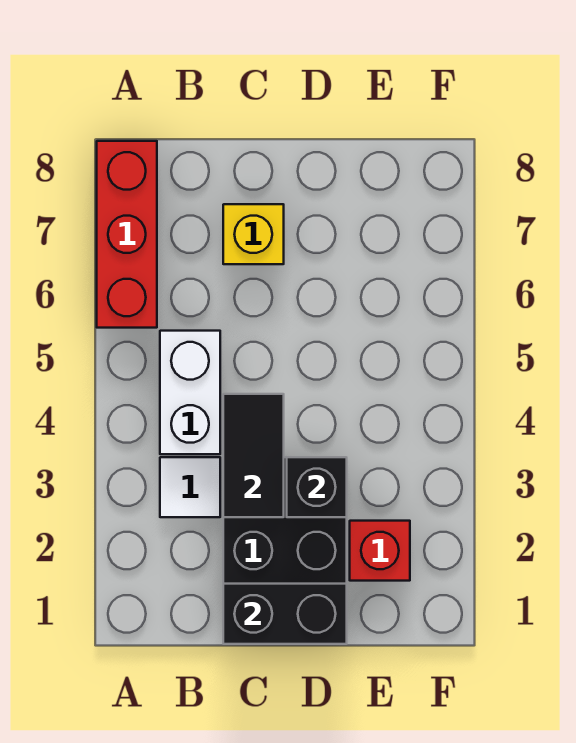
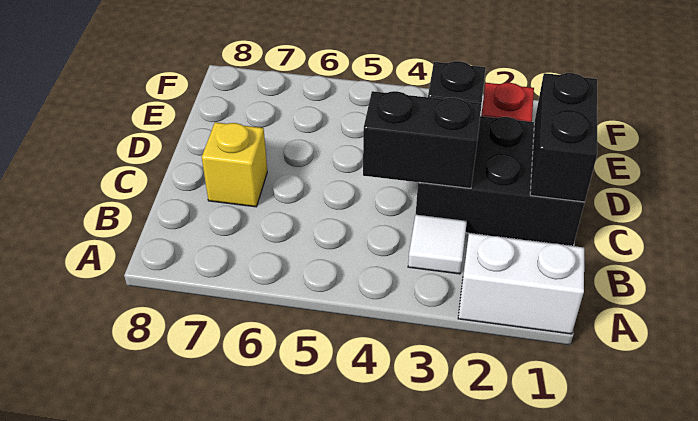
red brick A6:A8 level 1 -> none
white brick B4:B5 level 1 -> white brick A1:A2 level 1
black tile C3:C4 level 2 -> black brick C3:C4 level 2

